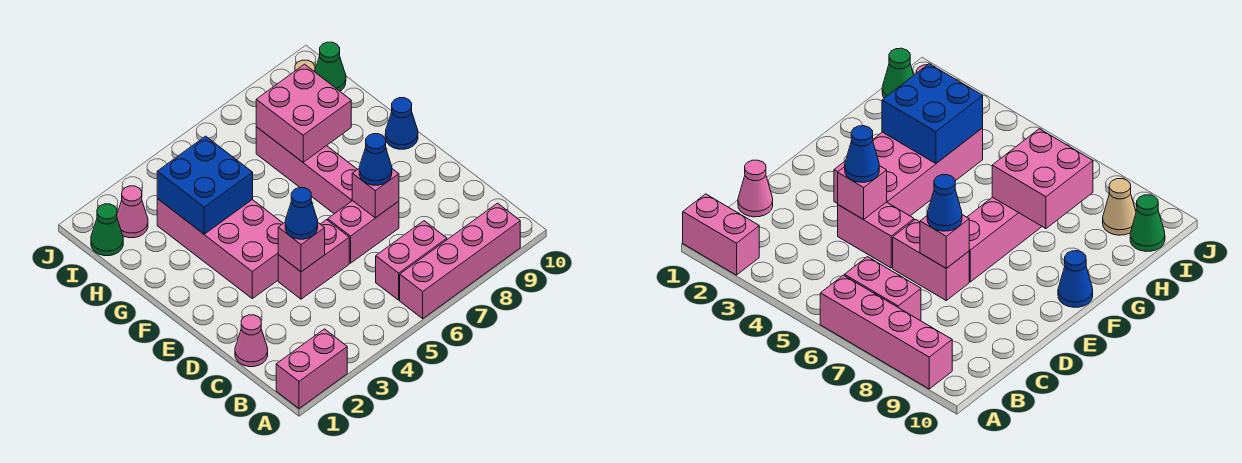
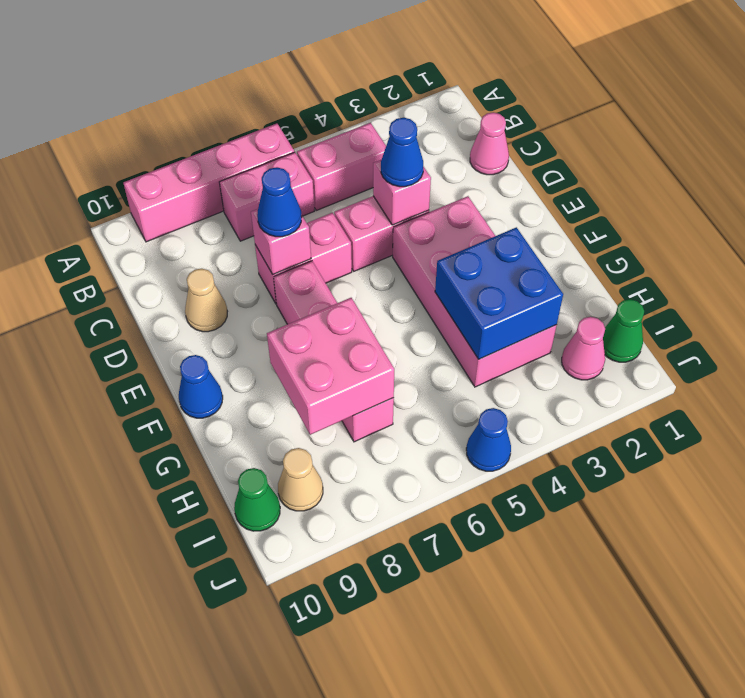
pink brick A1:A2 level 1 -> pink brick B4:B5 level 1
none -> tan cone D9 level 1
none -> blue cone J5 level 1

